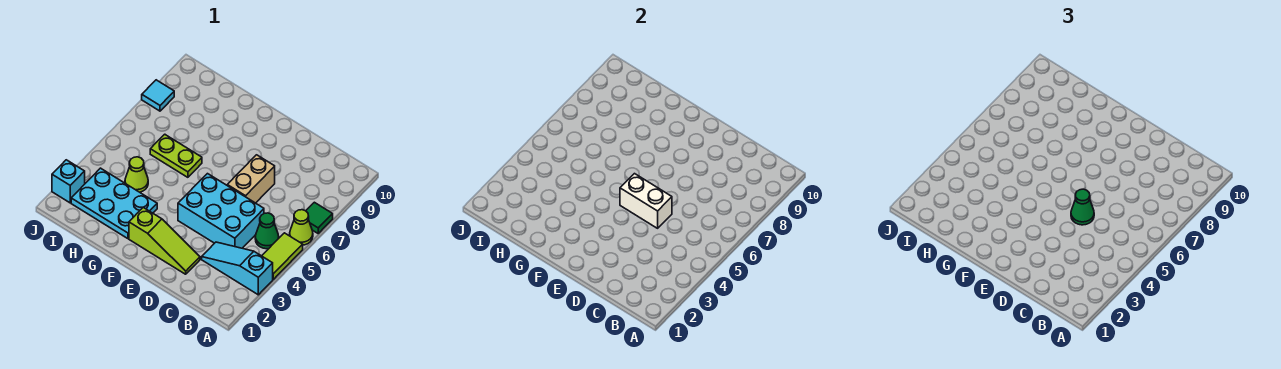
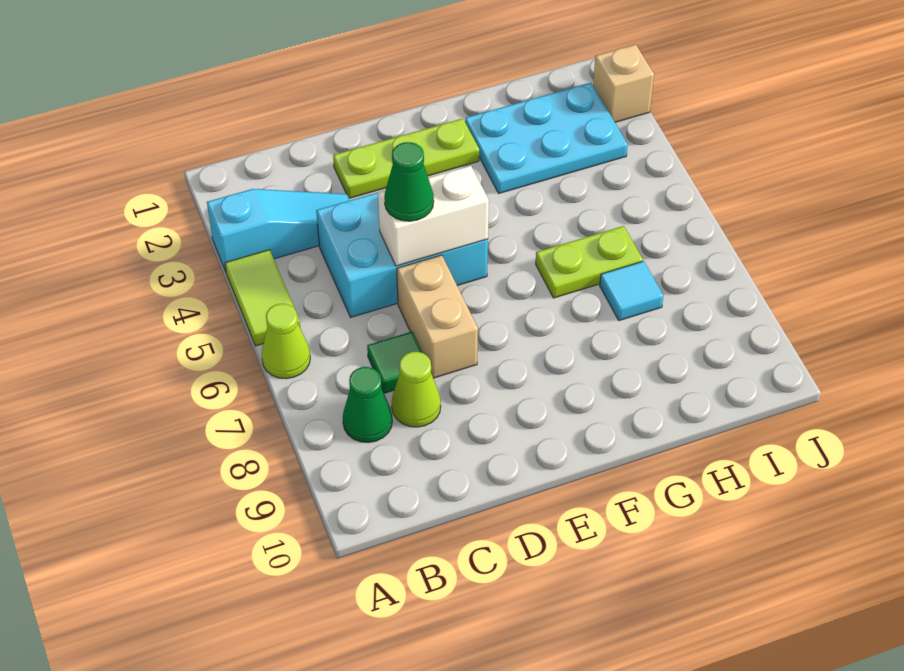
green tile A7 level 1 -> green tile C7 level 1
green cone B5 level 1 -> green cone B8 level 1
lime slope D2:F2 level 1 top F -> lime plate D2:F2 level 1
lime cone H4 level 1 -> lime cone C8 level 1
cyan brick J2 level 1 -> tan brick J2 level 1
cyan tile J8 level 1 -> cyan tile H7 level 1

